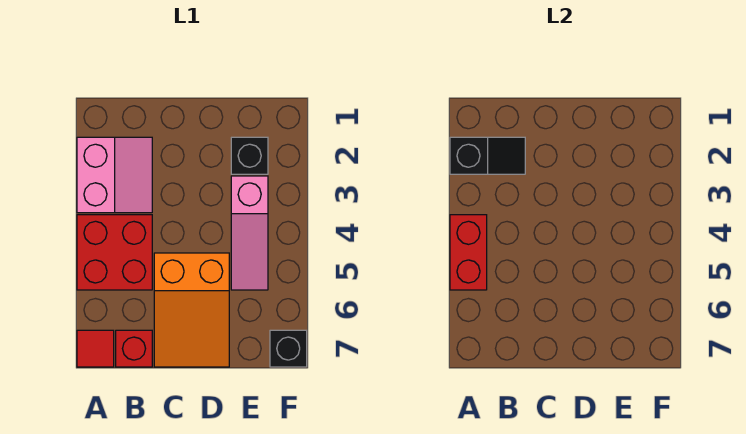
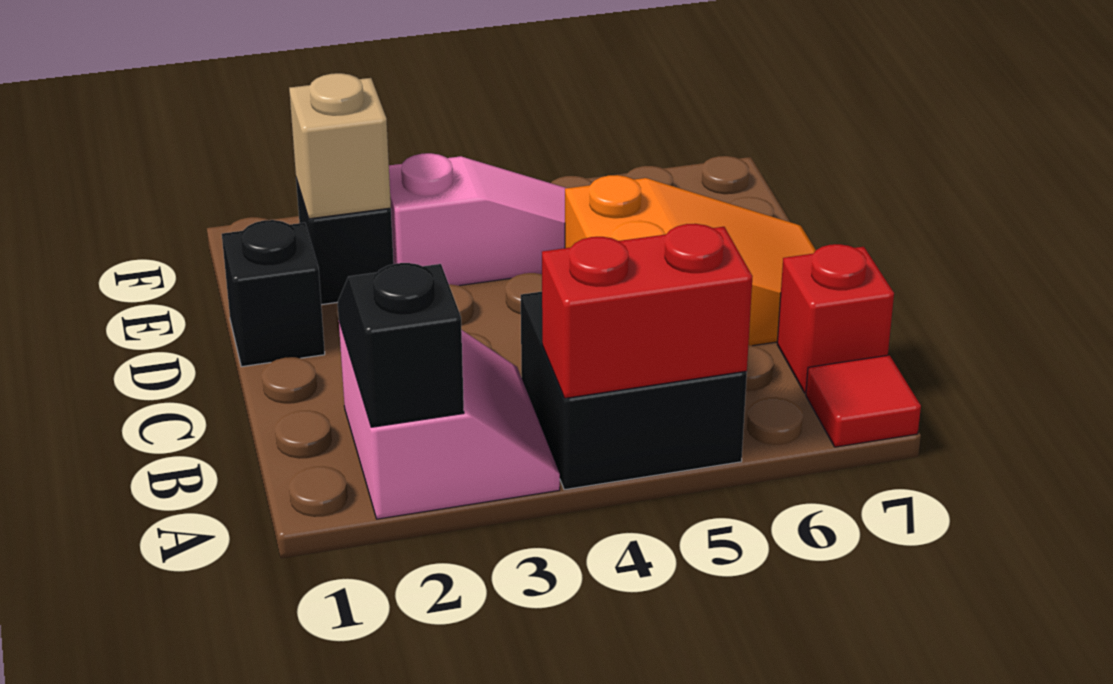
pink slope A2:B3 level 1 top A -> pink slope A2:B3 level 1 top 2
red brick A4:B5 level 1 -> black brick A4:B5 level 1
none -> tan brick E2 level 2
black brick F7 level 1 -> black brick D1 level 1

